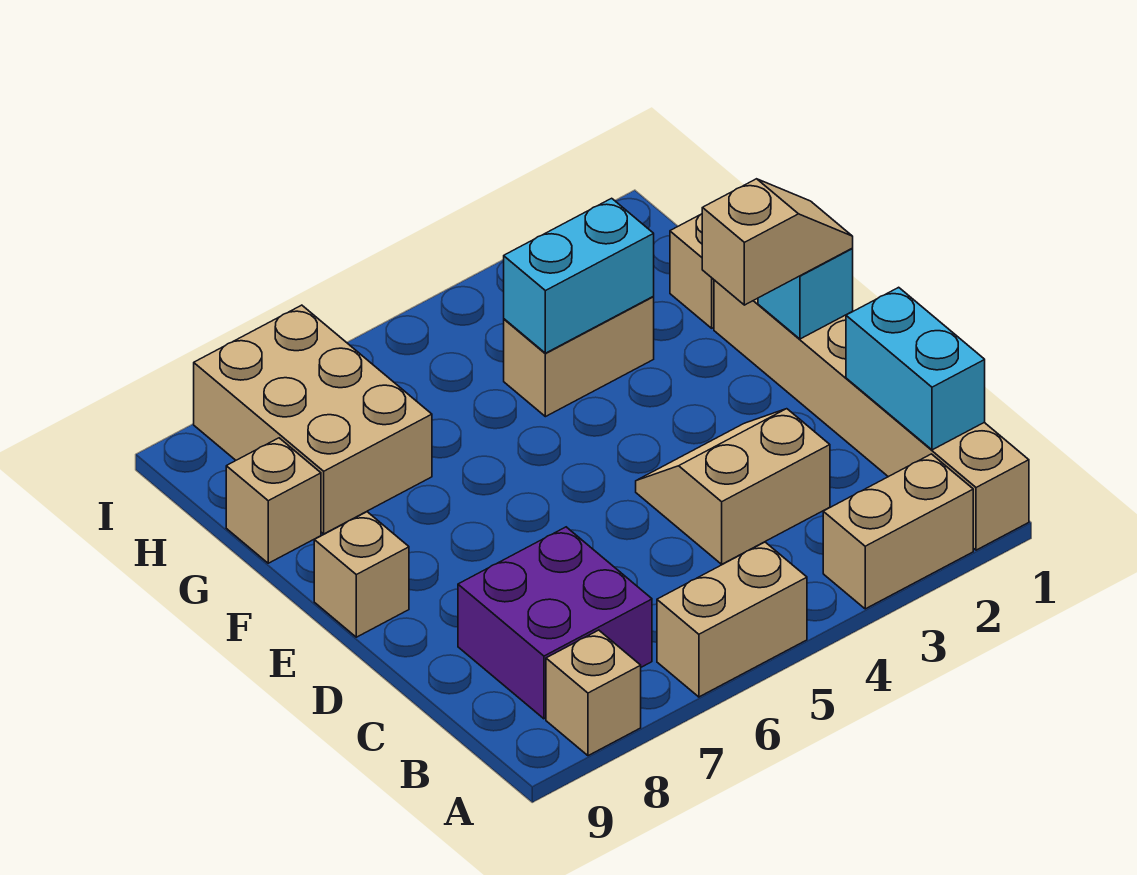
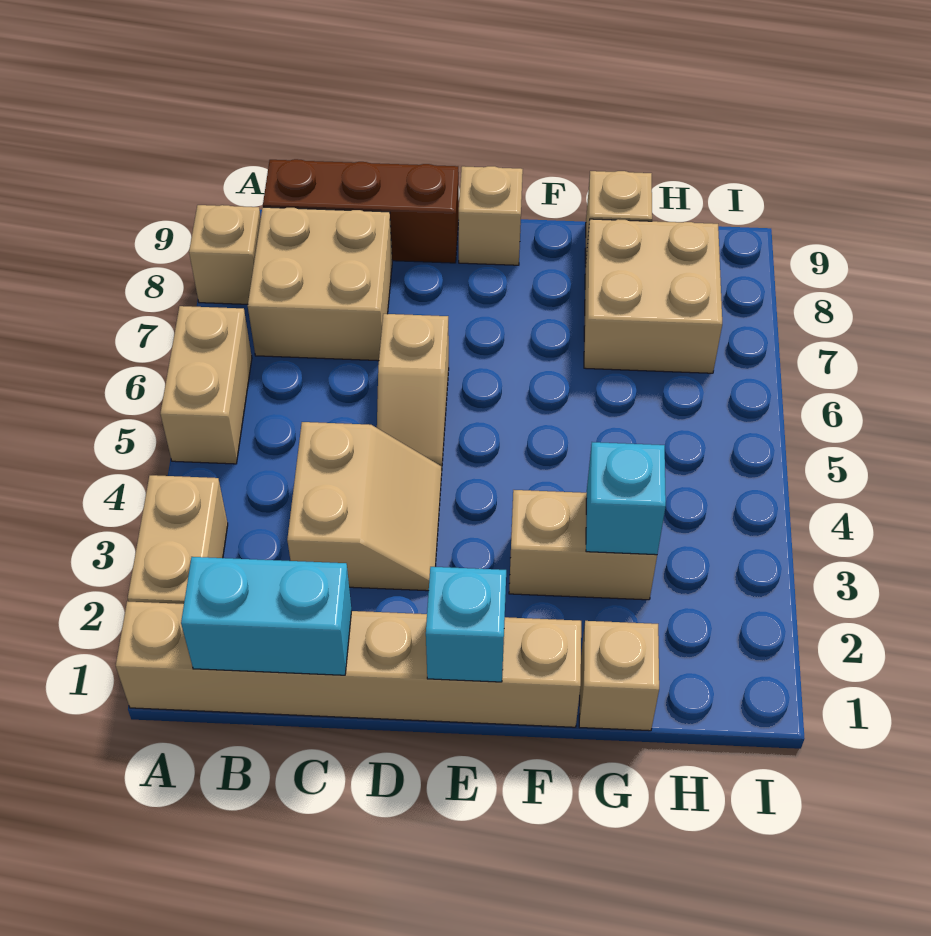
purple brick B7:C8 level 1 -> tan brick B7:C8 level 1
none -> brown brick B9:D9 level 1
tan slope E1:E2 level 3 top 2 -> tan slope D5:D6 level 1 top 6
tan brick G3:G4 level 1 -> tan brick F3:G3 level 1
cyan brick G3:G4 level 2 -> cyan brick G3 level 2
tan brick G7:I8 level 1 -> tan brick G7:H8 level 1

